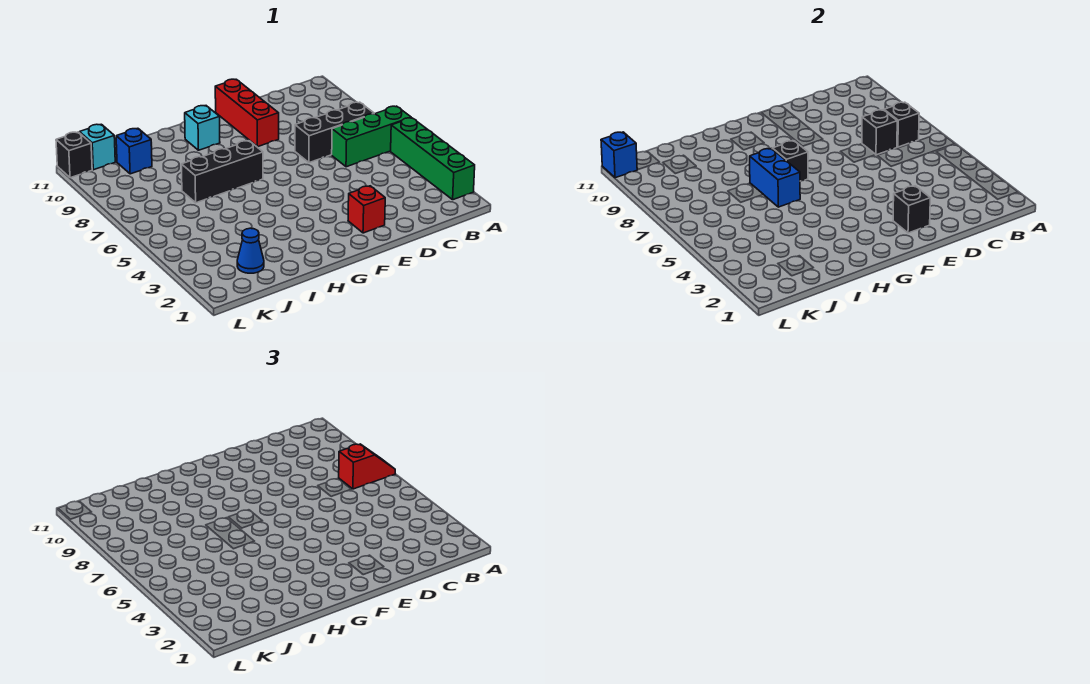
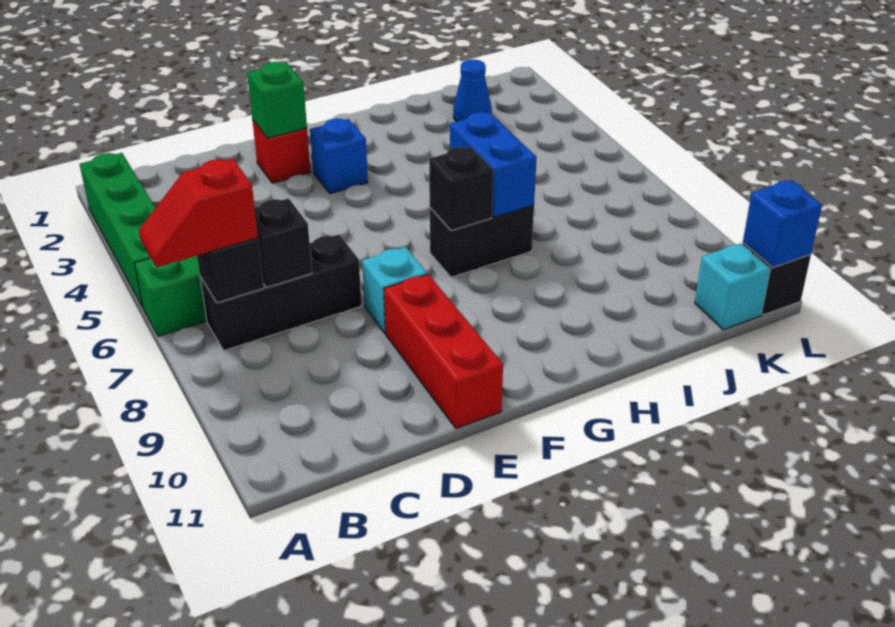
black brick E2 level 2 -> green brick E2 level 2
black brick G7:I7 level 1 -> black brick G7:H7 level 1
cyan brick G10 level 1 -> cyan brick E8 level 1
blue brick J10 level 1 -> blue brick F3 level 1

